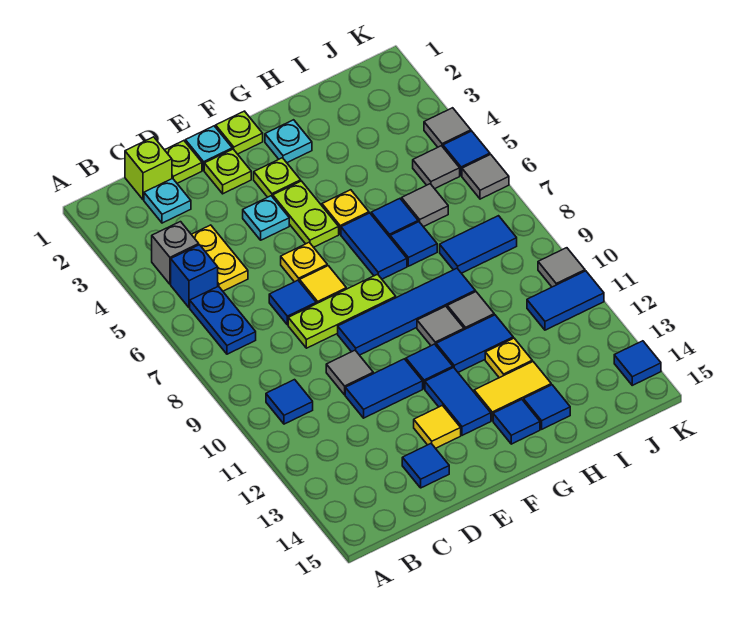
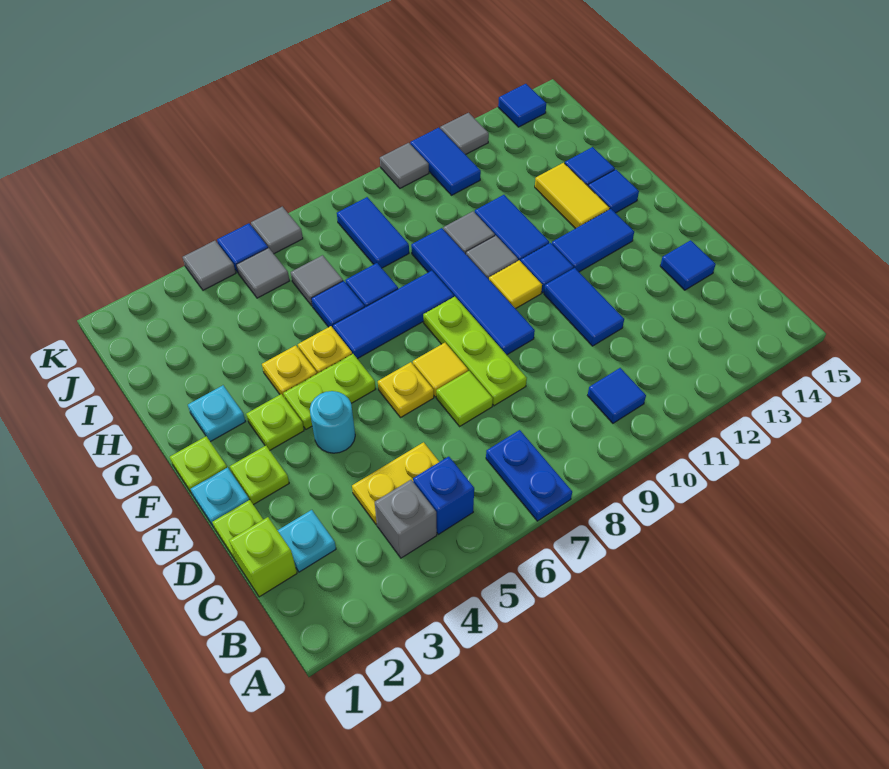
blue plate B6:B7 level 1 -> blue plate A7:B7 level 1
blue tile D7 level 1 -> lime tile D7 level 1
grey tile D10 level 1 -> grey tile K12 level 1
cyan plate E4 level 1 -> cyan round brick E4 level 1
yellow tile E13 level 1 -> yellow tile F10 level 1
blue tile G6:G7 level 1 -> blue tile G6:G8 level 1
yellow plate H12 level 1 -> yellow plate G4 level 1

